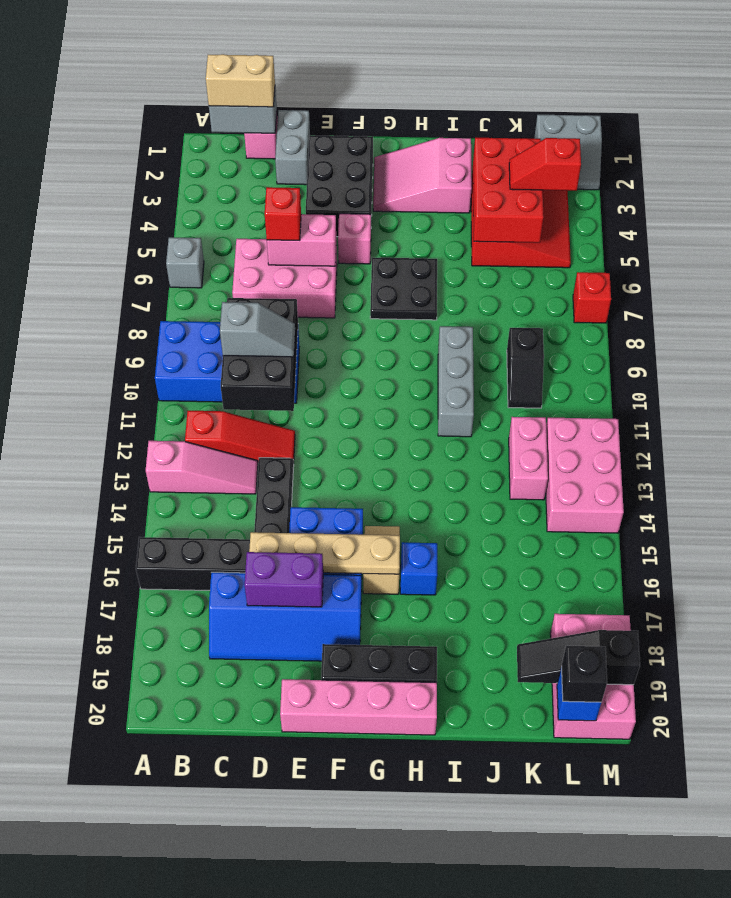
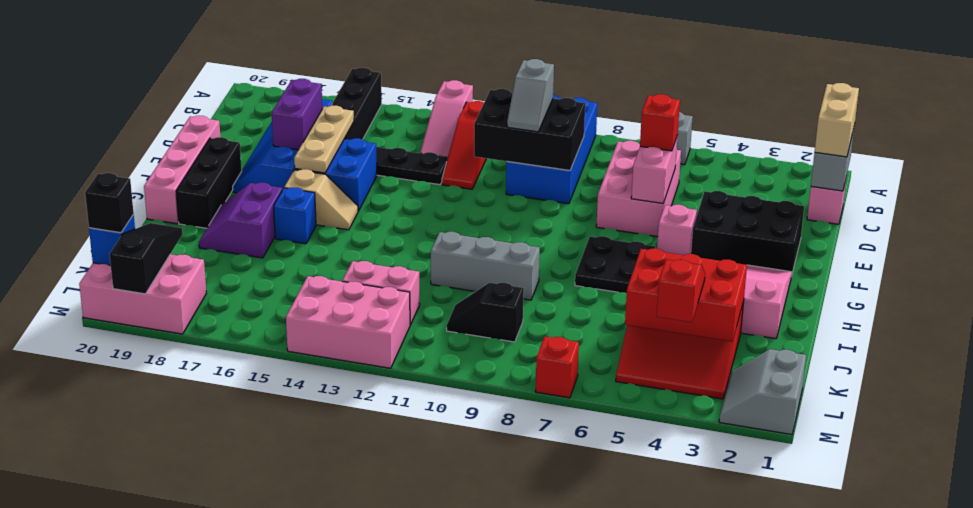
grey brick D1:D2 level 1 -> none
tan plate D16:G16 level 2 -> tan plate D16:F16 level 2
none -> purple slope H17:I18 level 1 top 17

